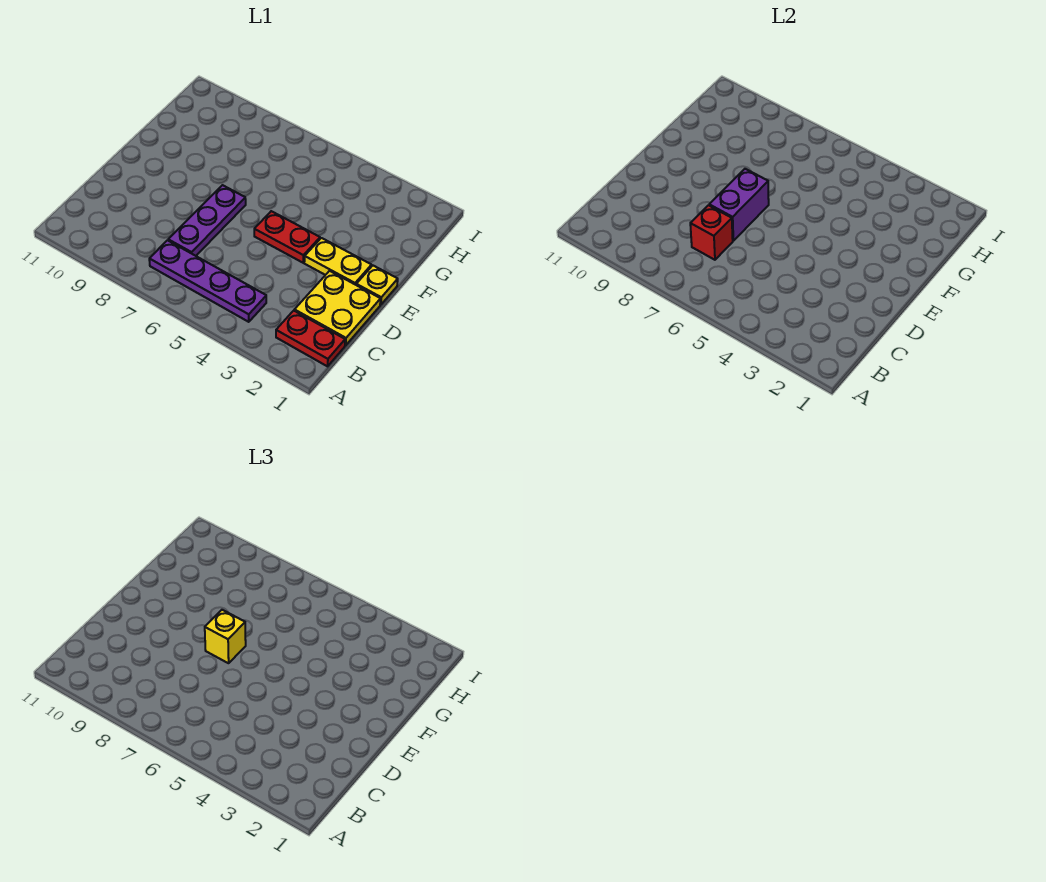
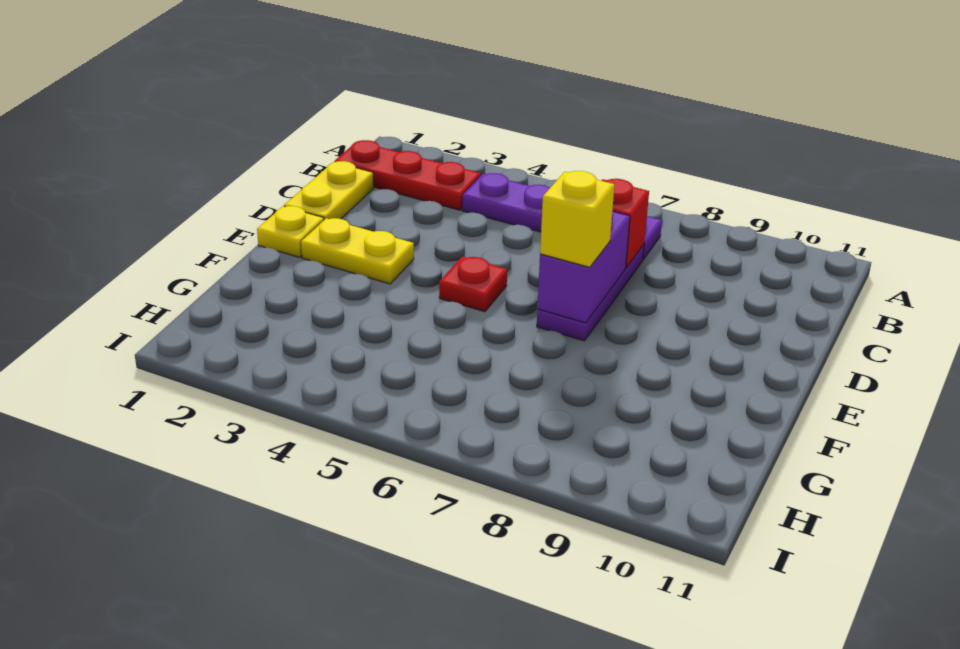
red plate B1:B2 level 1 -> red plate B1:B3 level 1
yellow plate C1:D2 level 1 -> yellow plate C1:D1 level 1
red plate E4:E5 level 1 -> red plate E5 level 1

